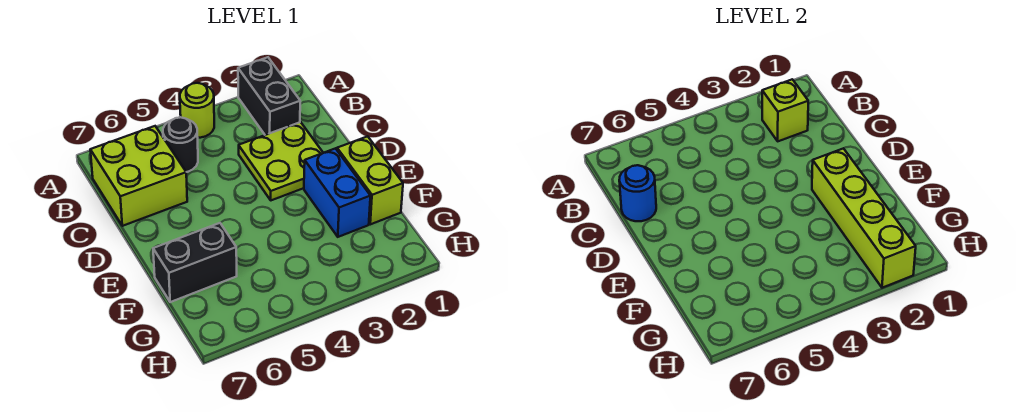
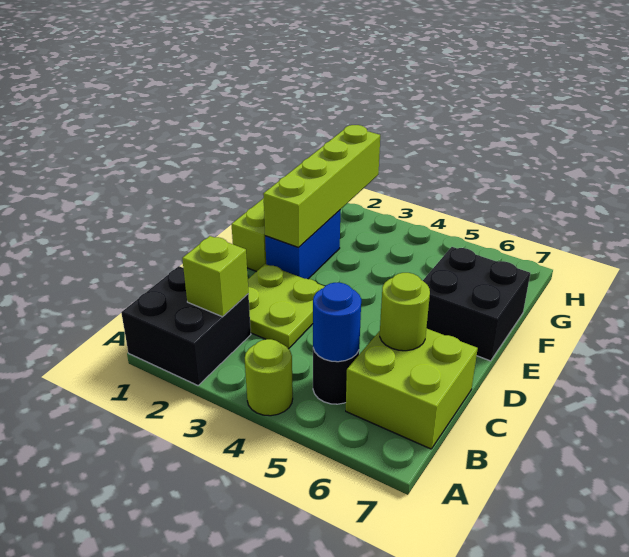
black brick A2:B2 level 1 -> black brick A1:B2 level 1
none -> lime round brick C6 level 2
blue round brick C7 level 2 -> blue round brick B5 level 2
black brick F6:F7 level 1 -> black brick E6:F7 level 1

